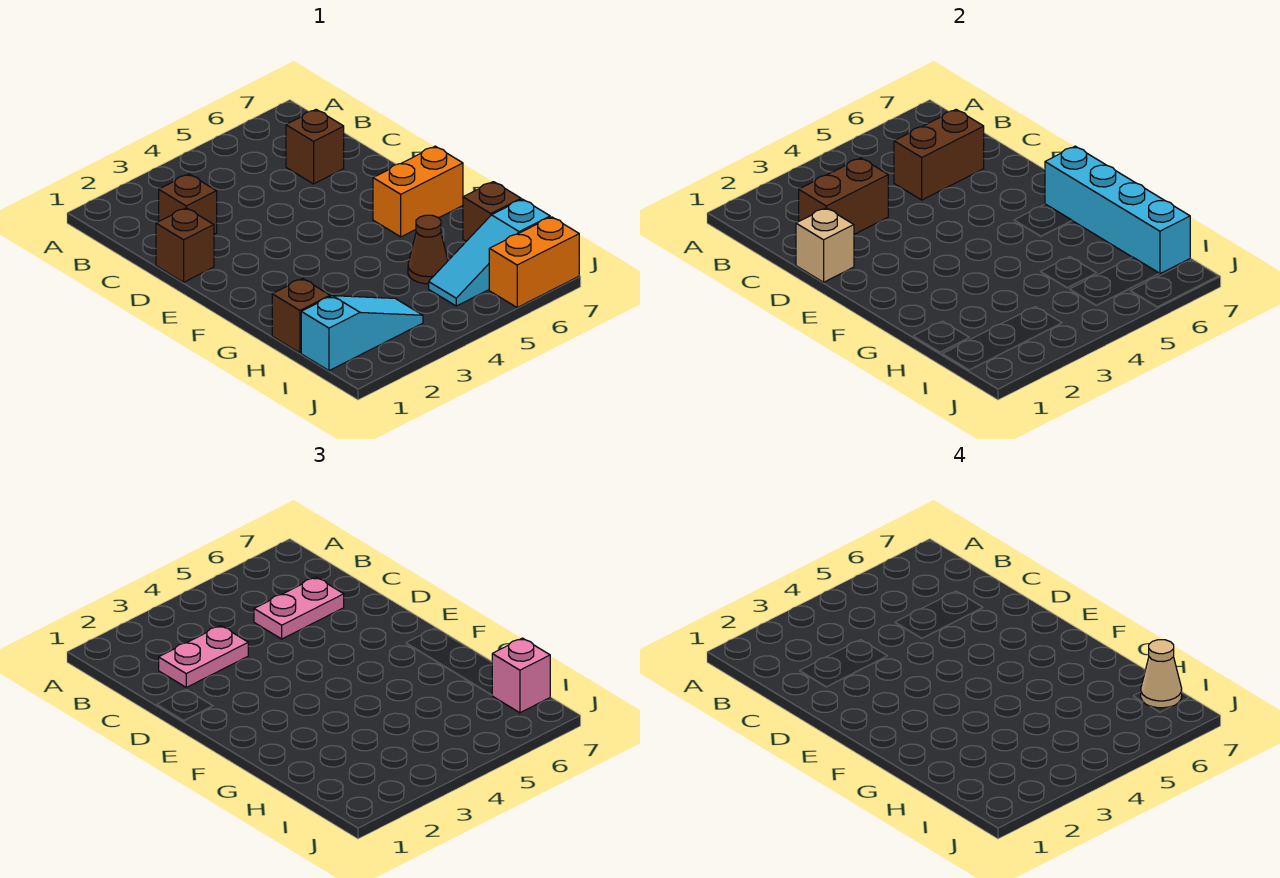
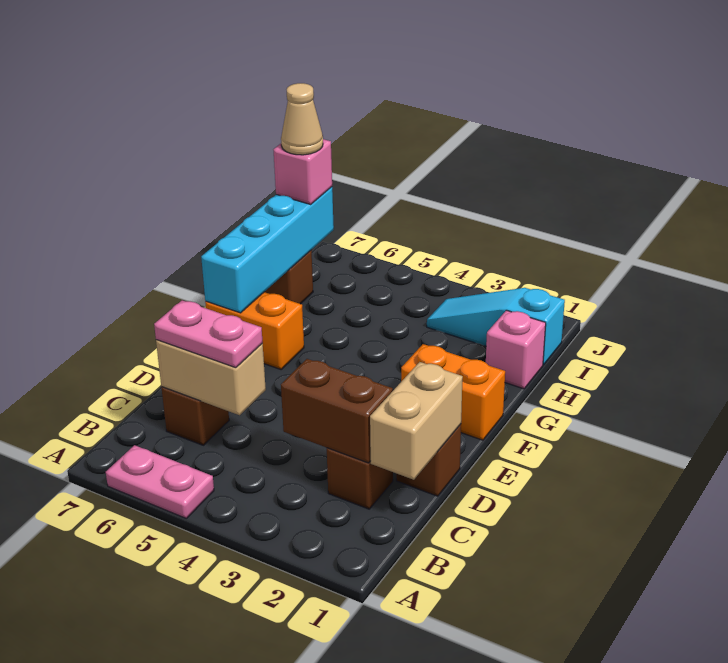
pink plate C2:C3 level 3 -> pink plate A5:A6 level 1
brown brick C5:C6 level 2 -> tan brick C5:C6 level 2
tan brick D1 level 2 -> tan brick C1:D1 level 2
brown brick H1 level 1 -> pink brick H1 level 1
brown cone H5 level 1 -> none
cyan slope I5:I7 level 1 top 7 -> none
orange brick J6:J7 level 1 -> orange brick F1:F2 level 1

